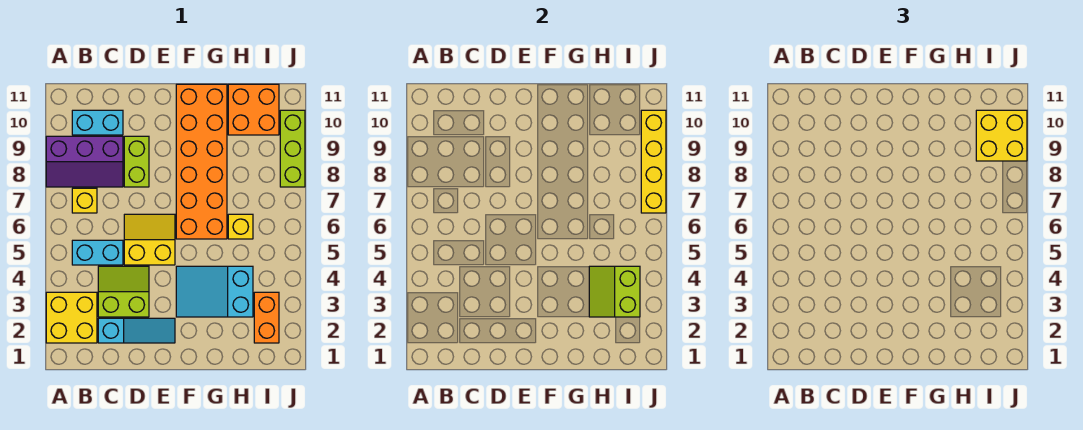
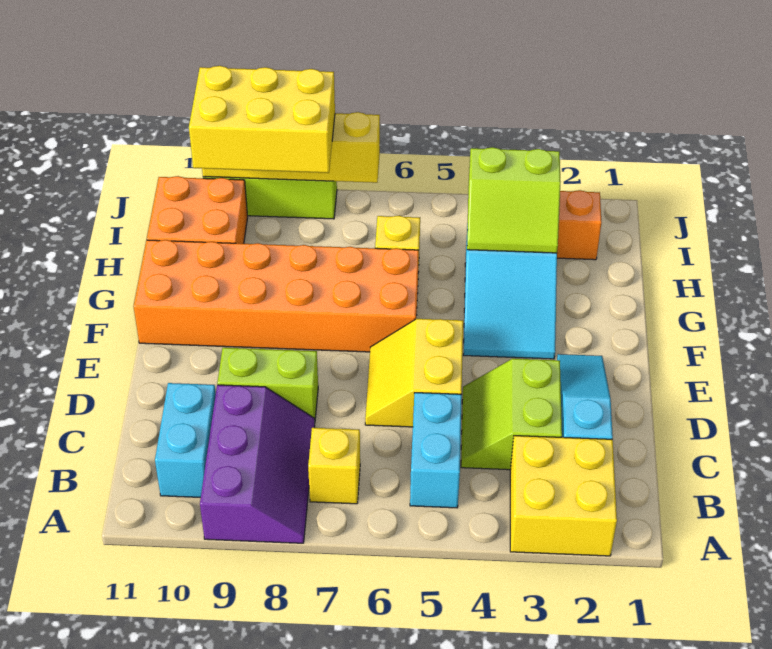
yellow brick I9:J10 level 3 -> yellow brick I8:J10 level 3

